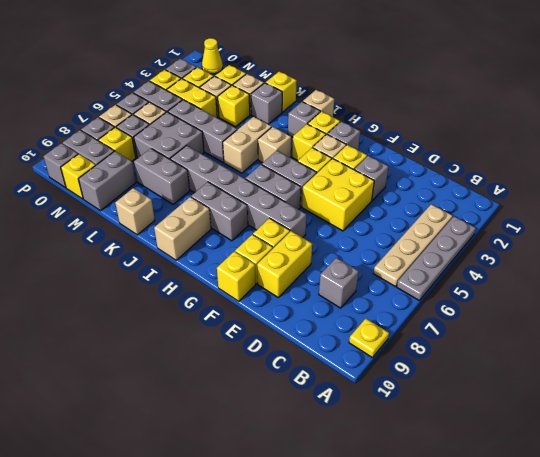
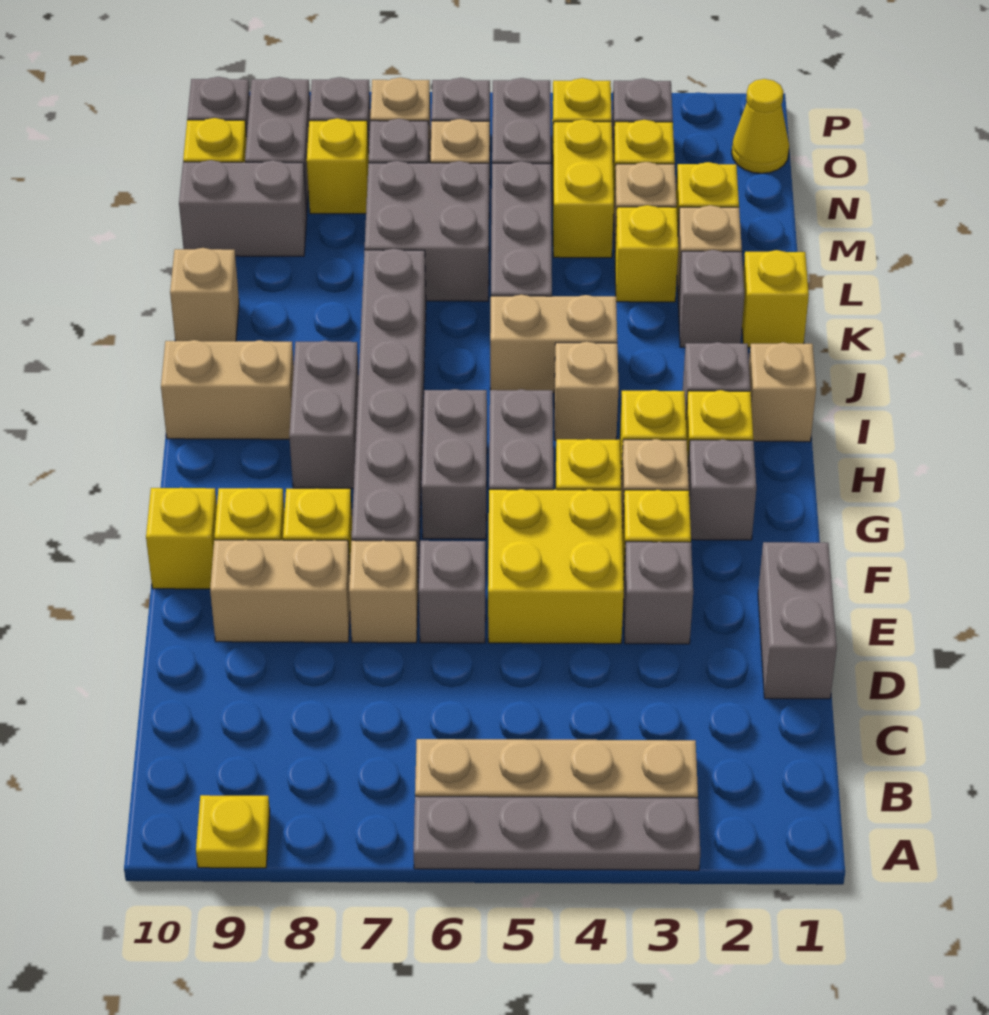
grey brick C8 level 1 -> grey brick E6 level 1
none -> tan brick E7 level 1
yellow brick E8:E9 level 1 -> tan brick E8:E9 level 1
grey brick K8:L8 level 1 -> grey brick D1:E1 level 1

